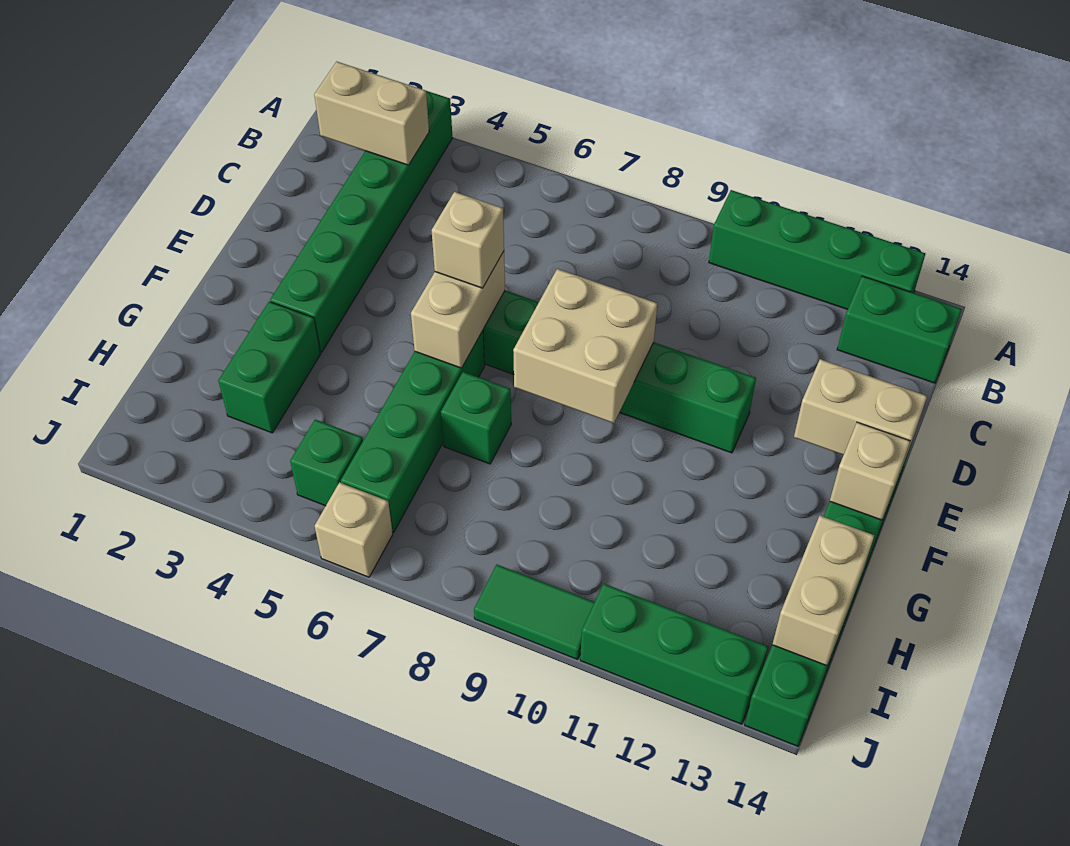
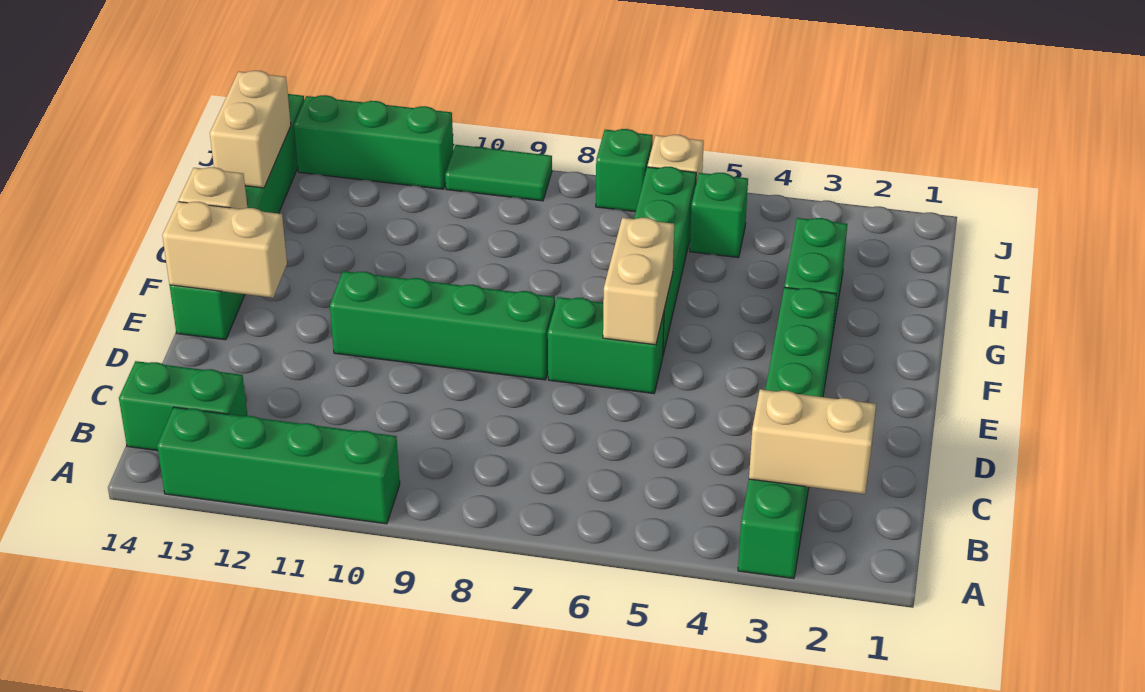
tan brick E6 level 3 -> none
tan brick E8:F9 level 2 -> none
green brick G7 level 1 -> green brick J7 level 1

